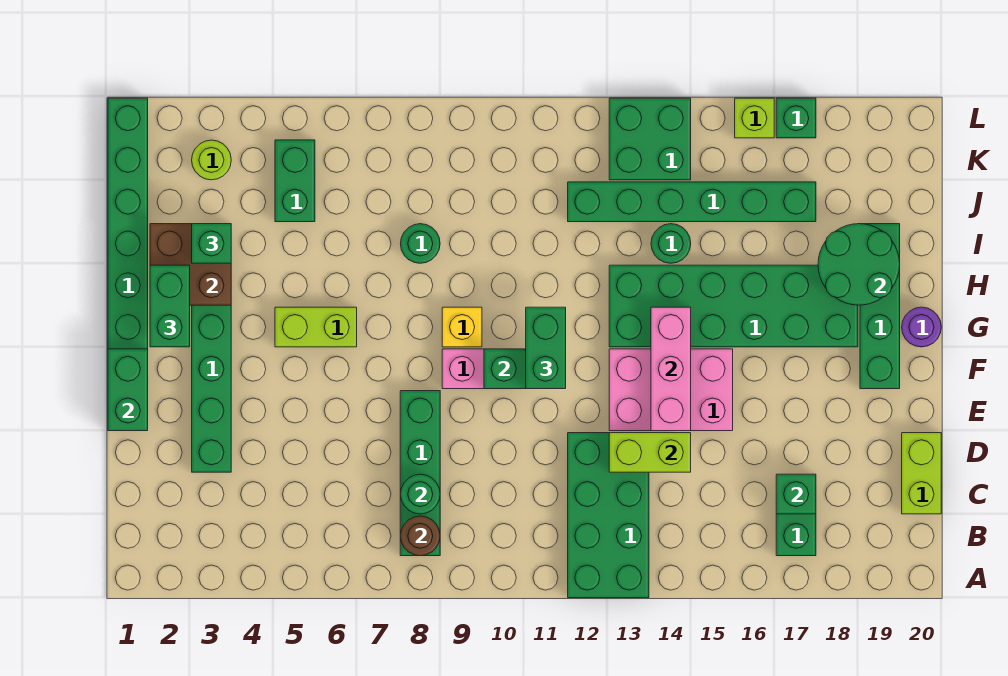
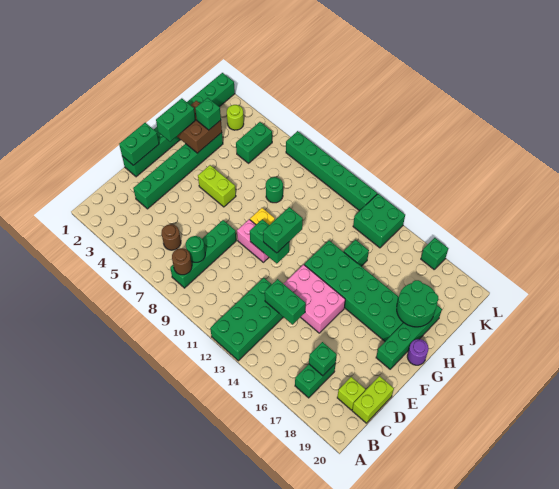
none -> brown round brick C6 level 1
lime brick D13:D14 level 2 -> green brick D13:D14 level 2
pink brick E14:G14 level 2 -> none
green round brick I14 level 1 -> green brick I14 level 1
green brick J12:J17 level 1 -> green brick L7:L12 level 1
lime brick L16 level 1 -> lime brick C19 level 1

